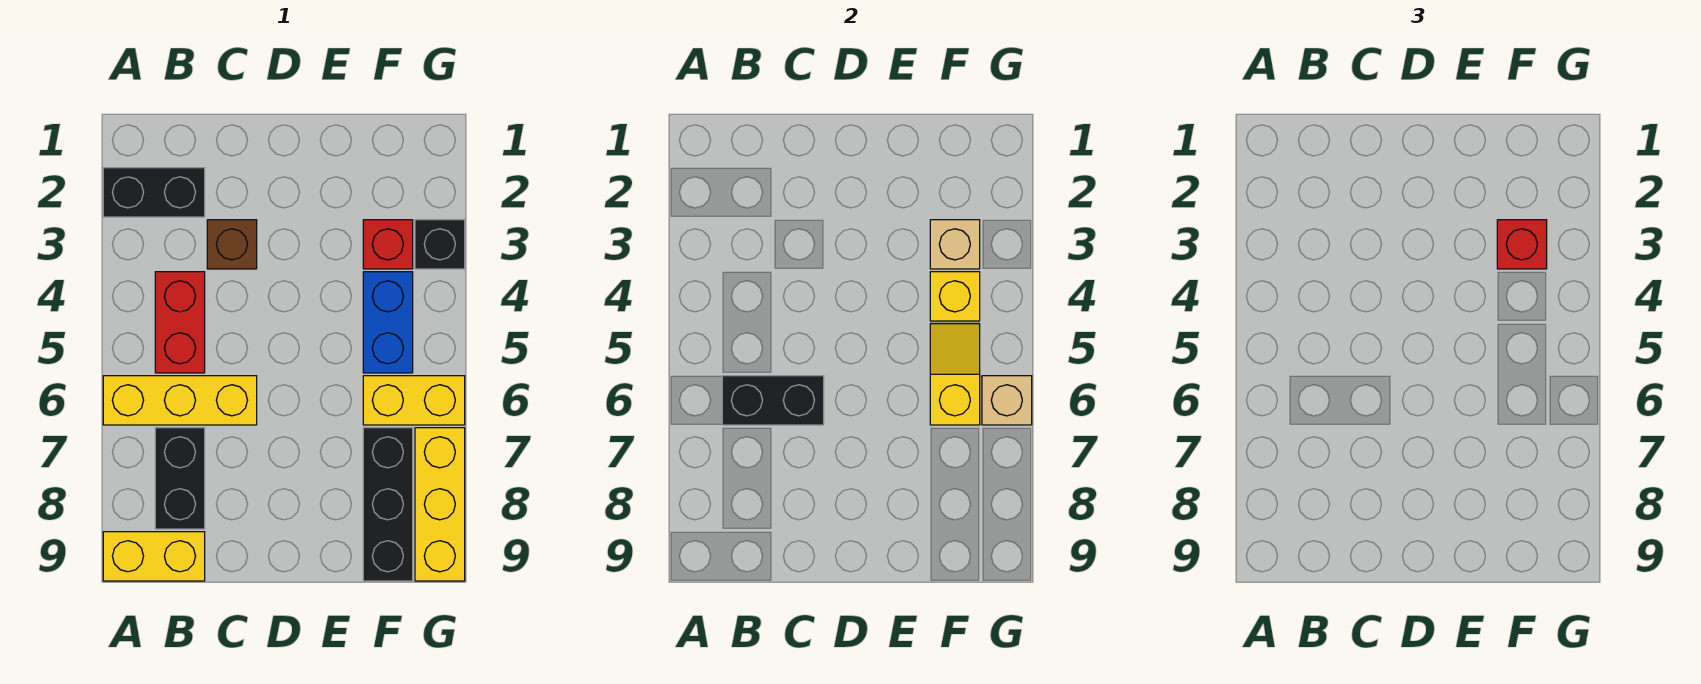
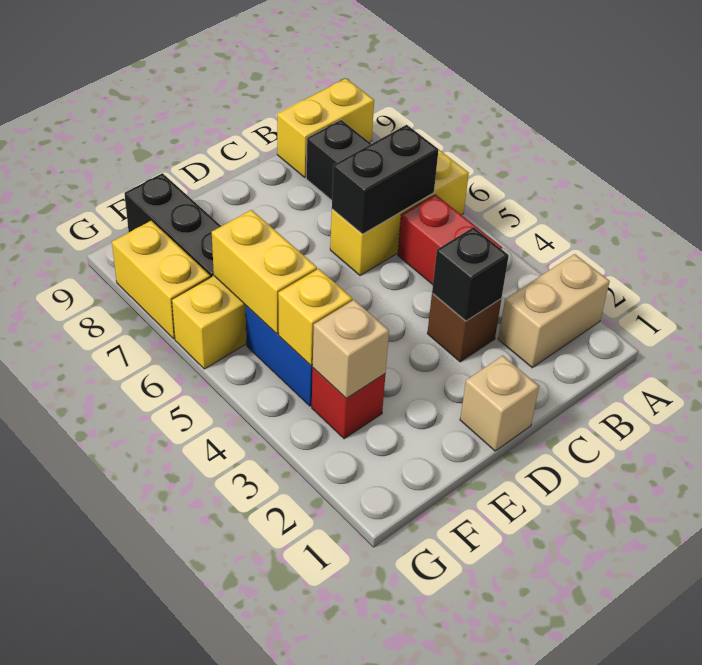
black brick A2:B2 level 1 -> tan brick A2:B2 level 1
red brick F3 level 3 -> none
yellow slope F5:F6 level 2 top 6 -> yellow brick F5:F6 level 2
black brick G3 level 1 -> black brick C3 level 2
tan brick G6 level 2 -> tan brick D1 level 1
yellow brick G7:G9 level 1 -> yellow brick G7:G8 level 1

